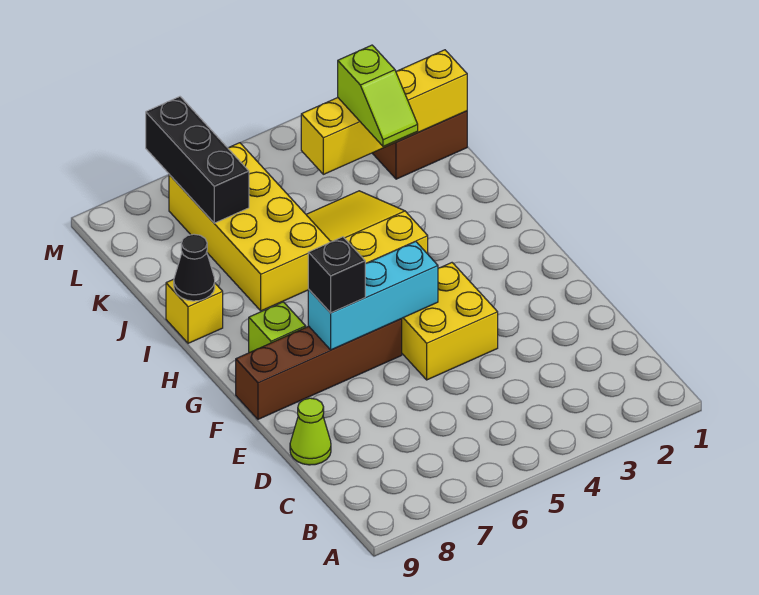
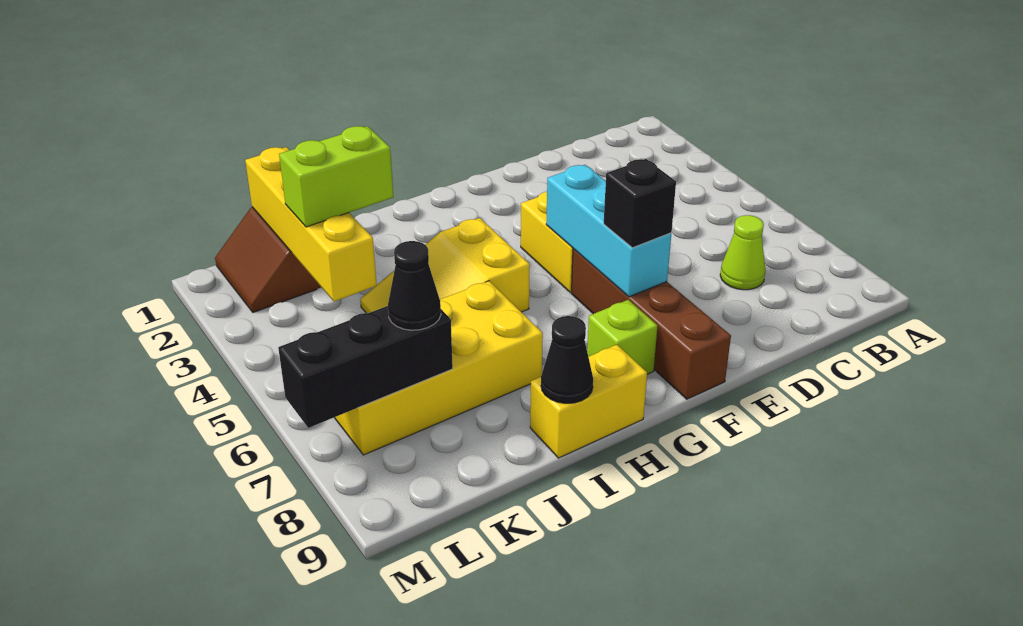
lime cone D9 level 1 -> lime cone C7 level 1
yellow brick I9 level 1 -> yellow brick H9:I9 level 1
lime slope J3:K3 level 3 top K -> lime brick J3:K3 level 3
none -> black cone K7 level 3

